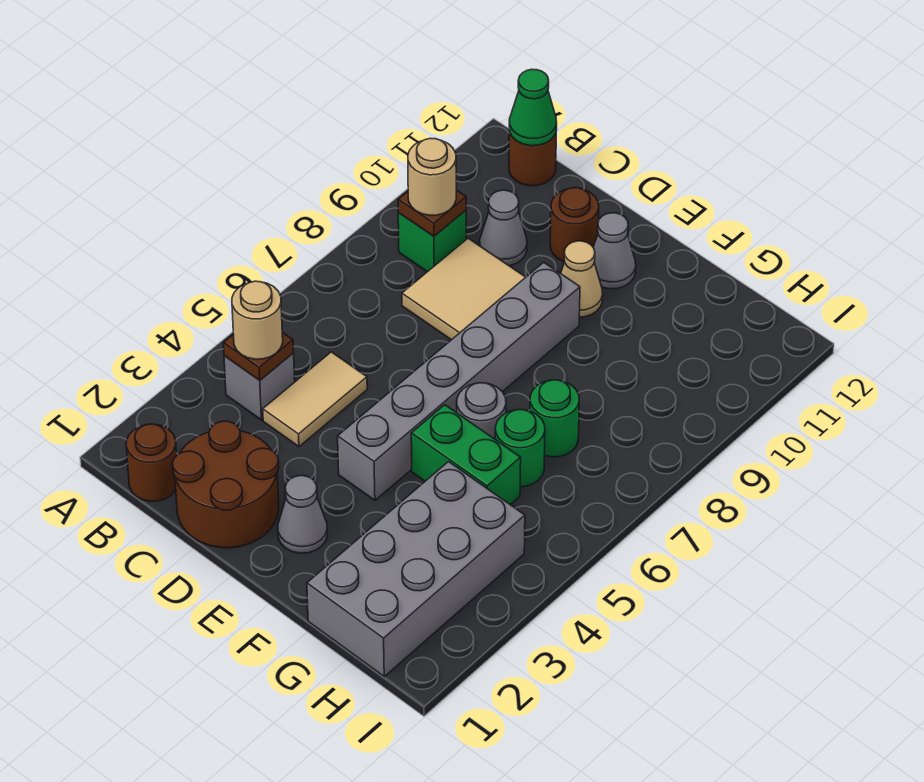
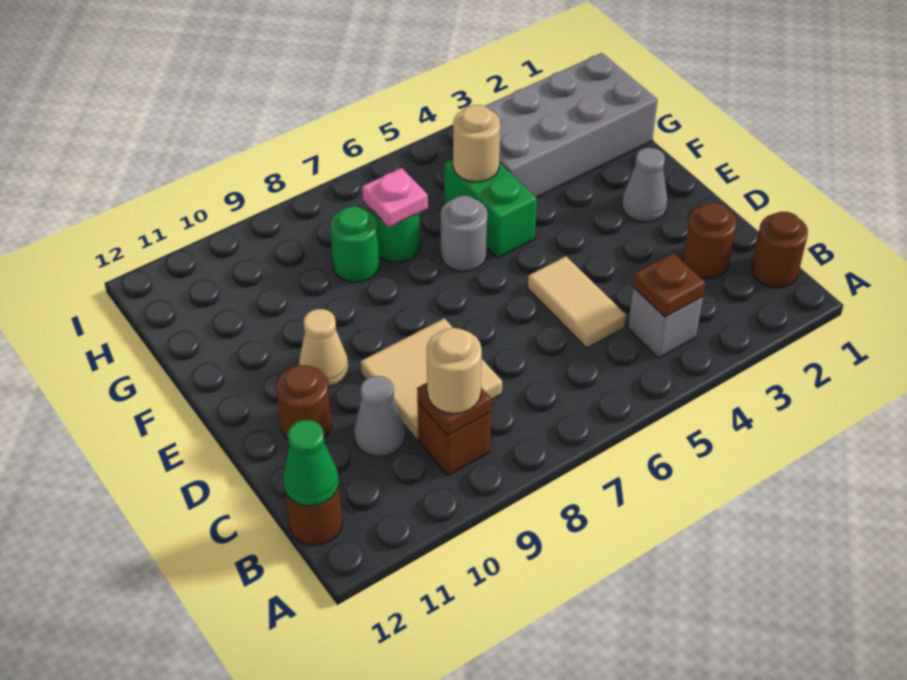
tan round brick B4 level 3 -> tan round brick G5 level 2
green brick B9 level 1 -> brown brick B9 level 1
brown round brick C1:D2 level 1 -> brown round brick C2 level 1
tan tile C4:C5 level 1 -> tan tile C5:D5 level 1
grey brick E4:E9 level 1 -> none
grey cone E11 level 1 -> none
green round brick G6 level 1 -> green round brick G8 level 1
none -> pink plate G7 level 2

